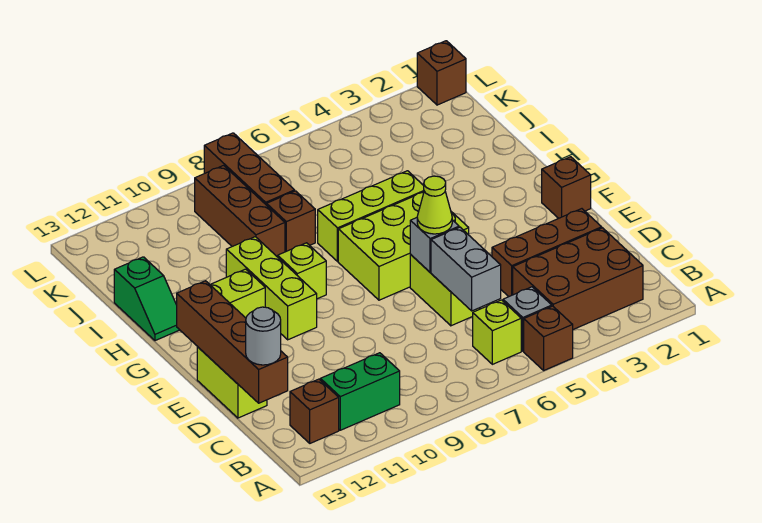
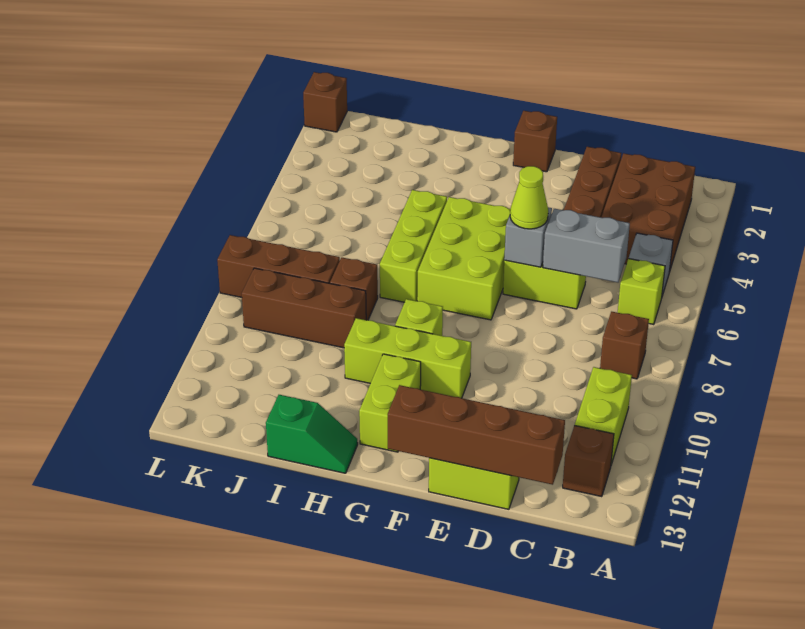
brown brick A5 level 1 -> brown brick B8 level 1
green brick B10:B11 level 1 -> lime brick B10:B11 level 1
grey round brick C13 level 3 -> none

